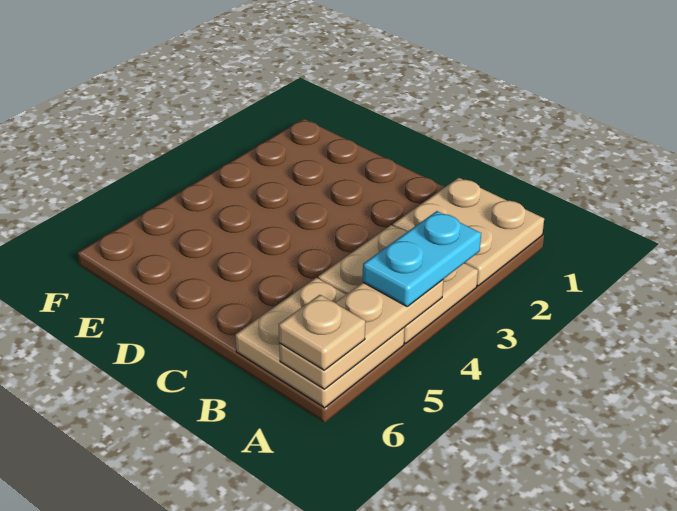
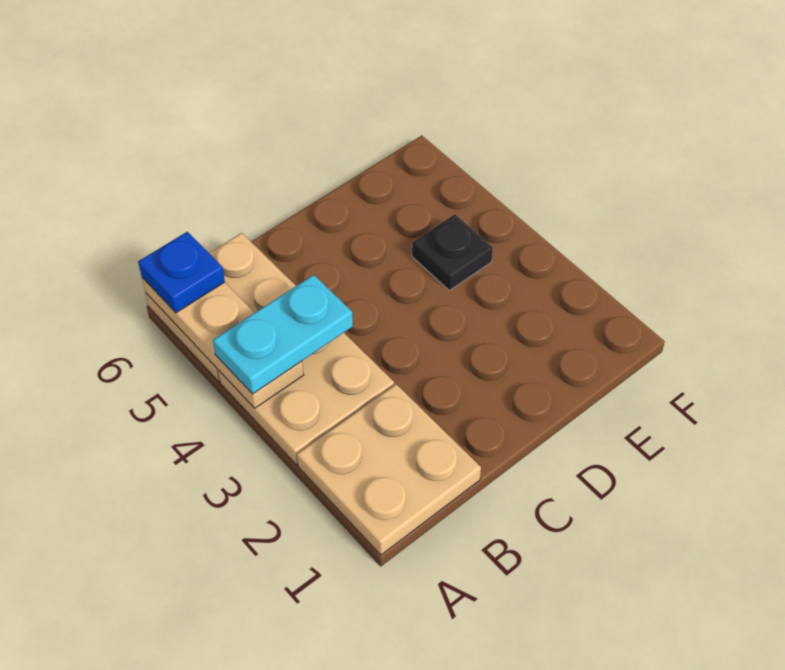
cyan plate A3:A4 level 3 -> cyan plate A4:B4 level 3
tan plate A6 level 3 -> blue plate A6 level 3
none -> black plate E4 level 1

